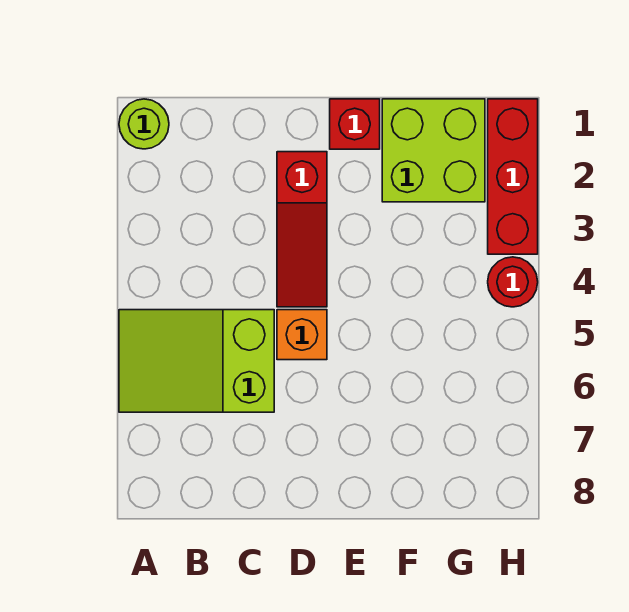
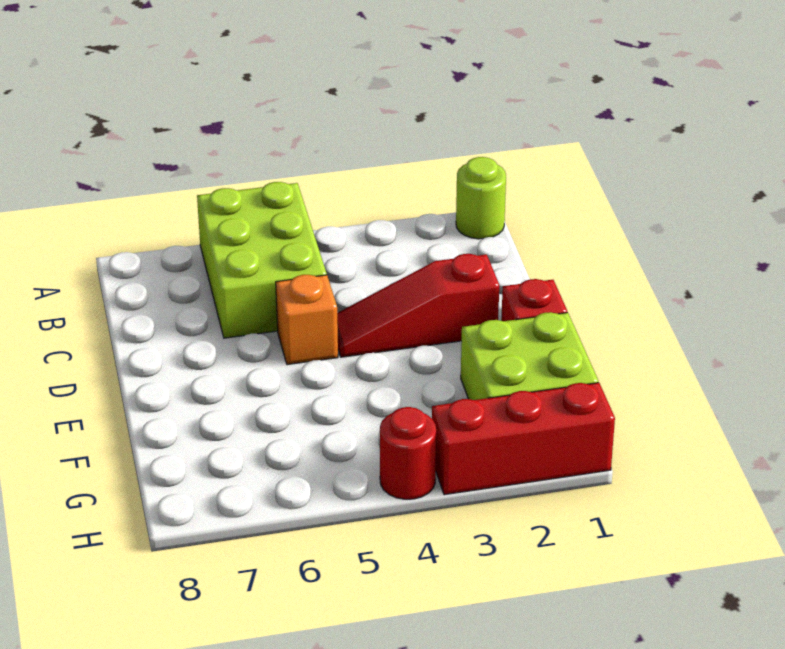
lime slope A5:C6 level 1 top C -> lime brick A5:C6 level 1

